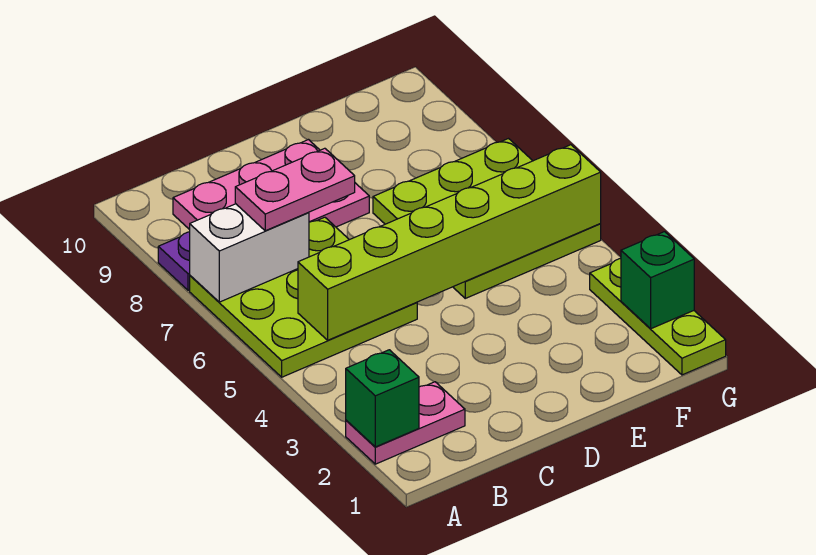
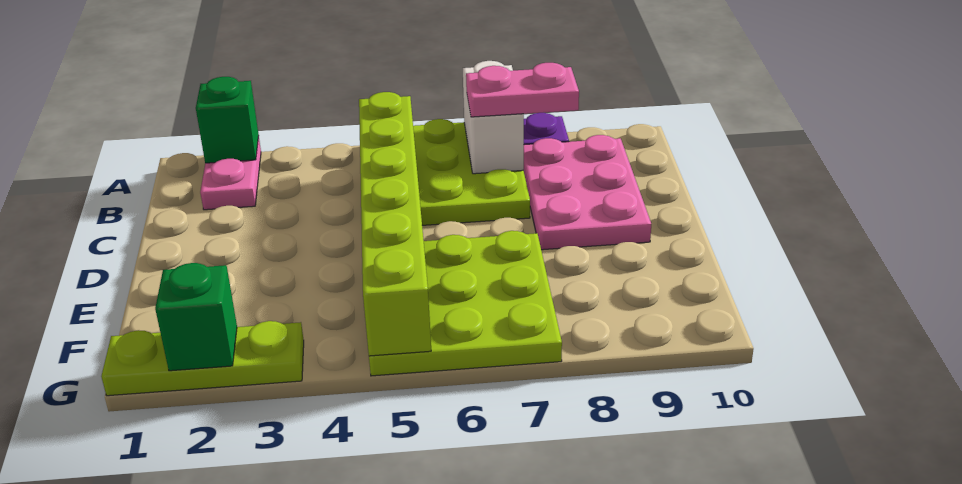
pink plate B7:C7 level 3 -> pink plate B7:B8 level 3

